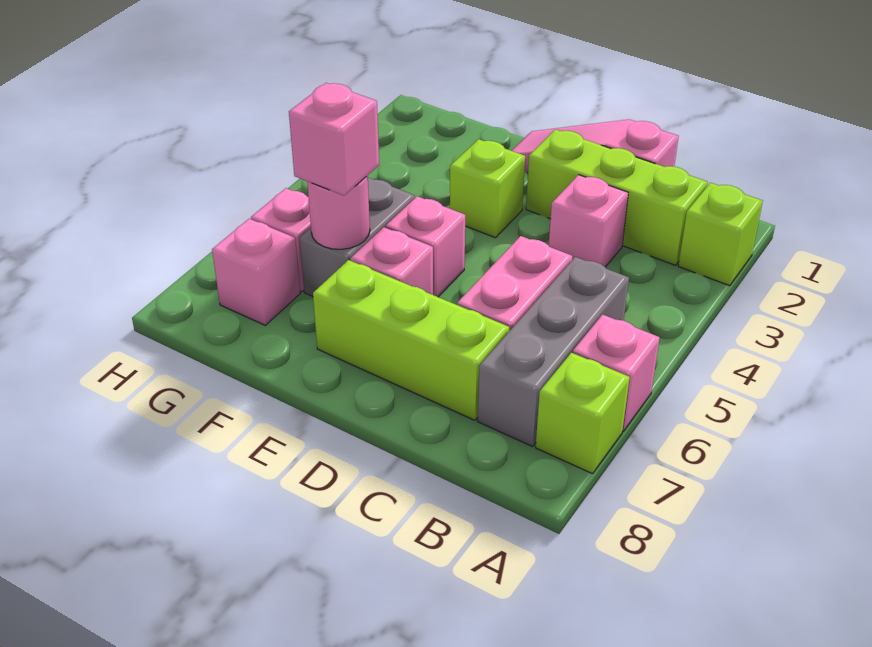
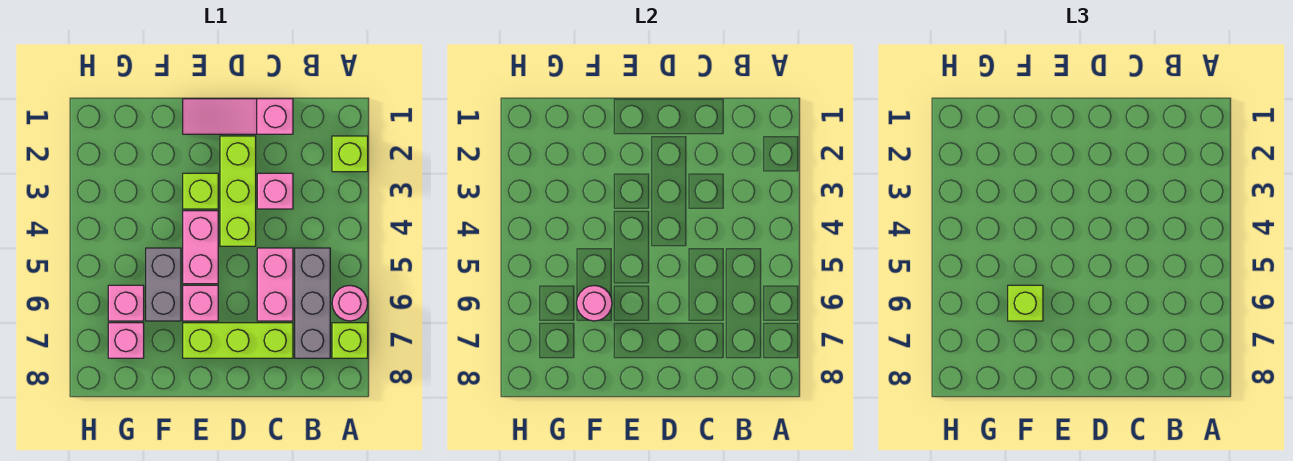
pink brick A6 level 1 -> pink round brick A6 level 1
lime brick B2:D2 level 1 -> lime brick D2:D4 level 1
pink brick E5 level 1 -> pink brick E4:E5 level 1
pink brick F6 level 3 -> lime brick F6 level 3

